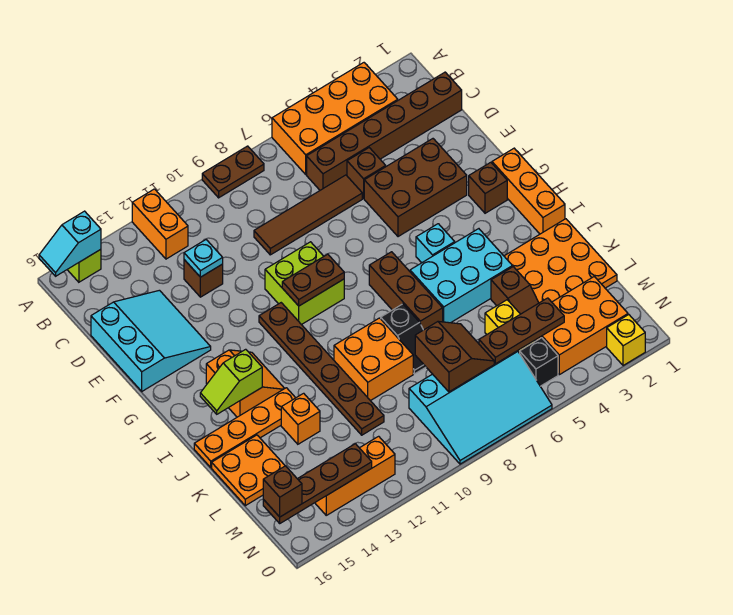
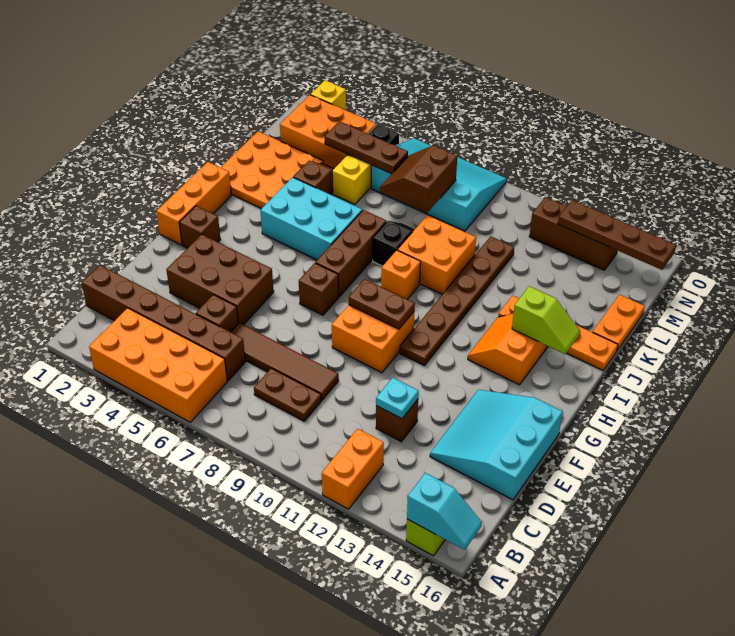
brown plate A8:A9 level 1 -> brown plate C8:C9 level 1
lime brick F9:G10 level 1 -> orange brick F9:G10 level 1
cyan brick H5 level 1 -> none
orange brick K13 level 1 -> orange brick I9 level 1
orange plate K15:L16 level 1 -> orange plate K16:L16 level 1
orange brick N12:N14 level 1 -> brown brick N12:N14 level 1
brown brick N16 level 3 -> brown brick G7 level 1

